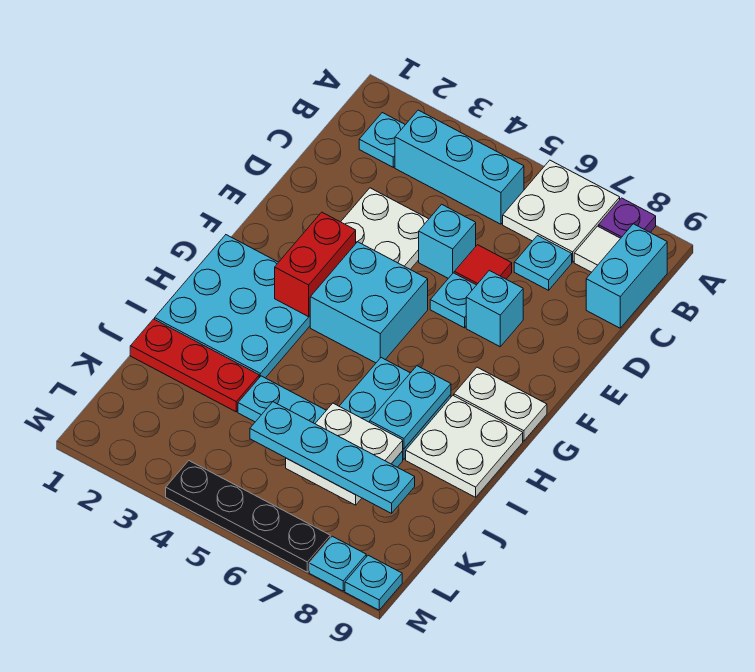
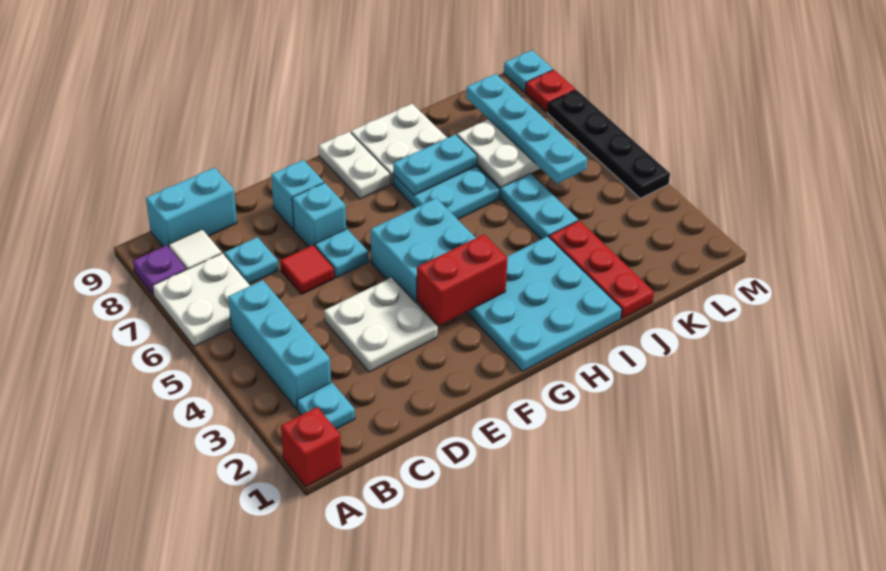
none -> red brick A1 level 1
cyan brick D5 level 1 -> cyan brick E8 level 1
cyan plate M8 level 1 -> red plate M8 level 1

